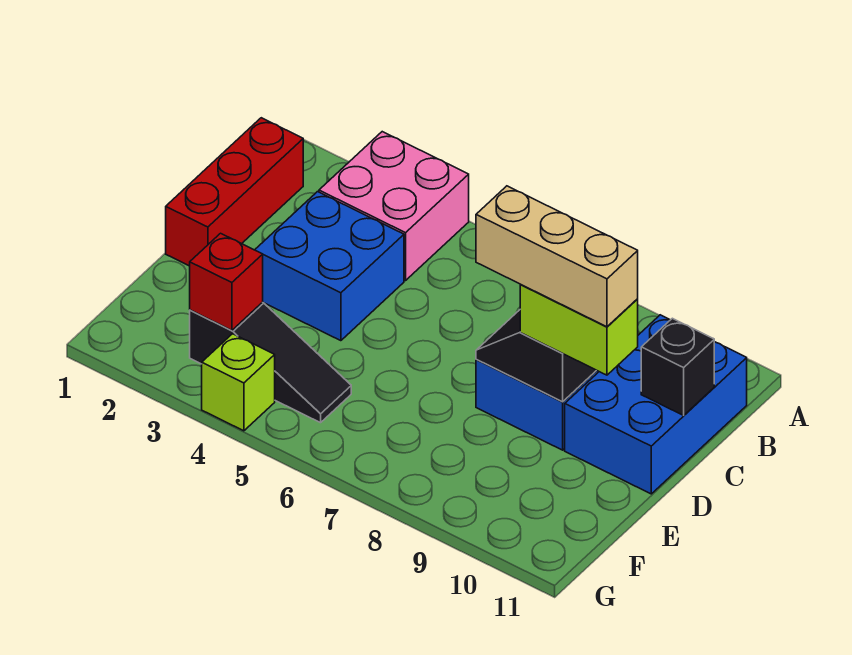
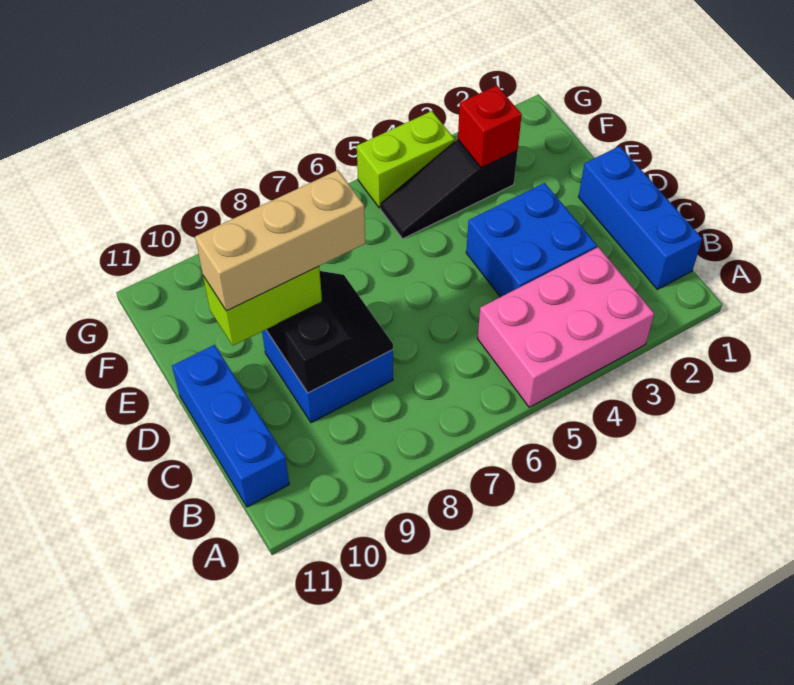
pink brick A3:B4 level 1 -> pink brick A3:B5 level 1
red brick B1:D1 level 1 -> blue brick B1:D1 level 1
blue brick B10:D11 level 1 -> blue brick B11:D11 level 1
black brick C11 level 2 -> none
lime brick G4 level 1 -> lime brick G4:G5 level 1

